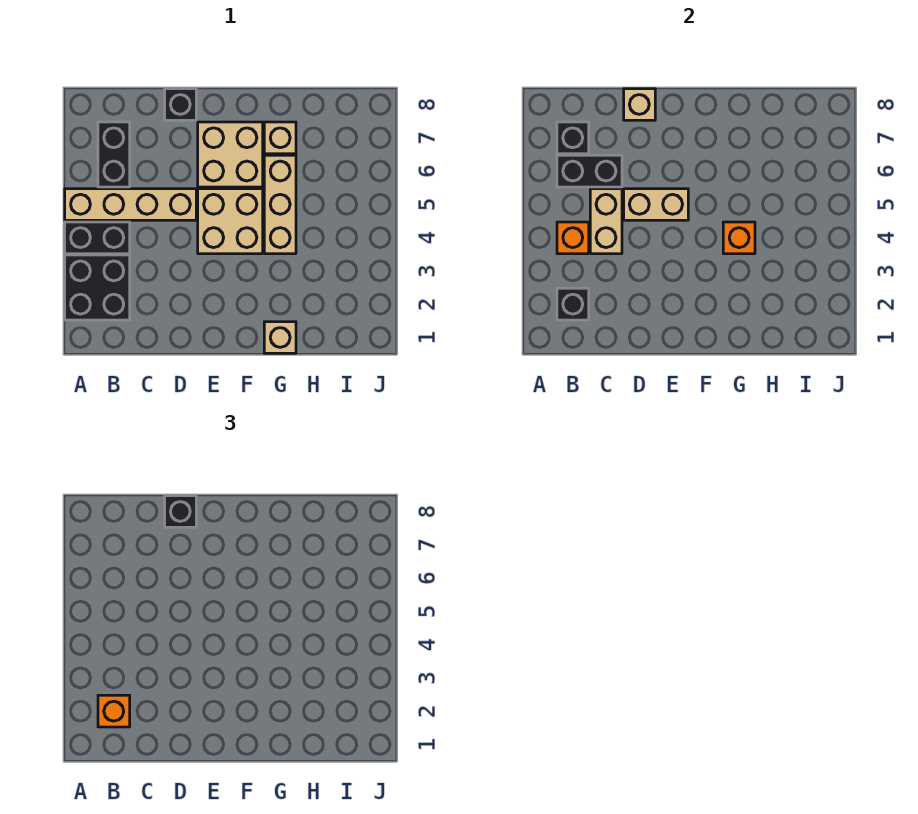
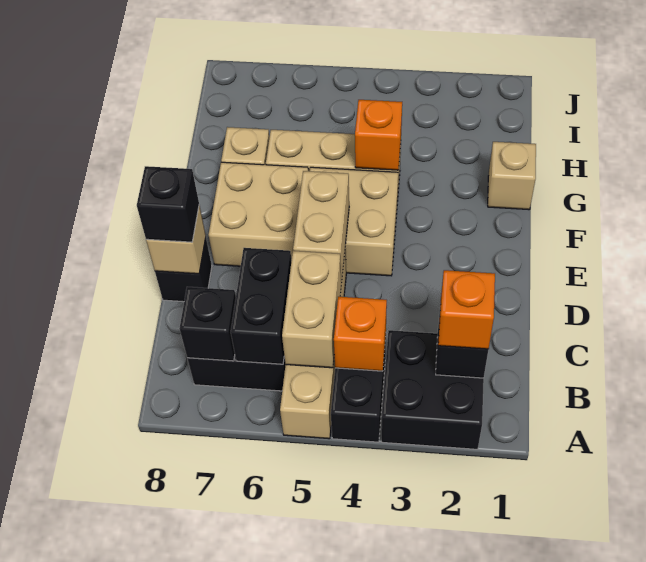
tan brick C4:C5 level 2 -> tan brick B5:C5 level 2

